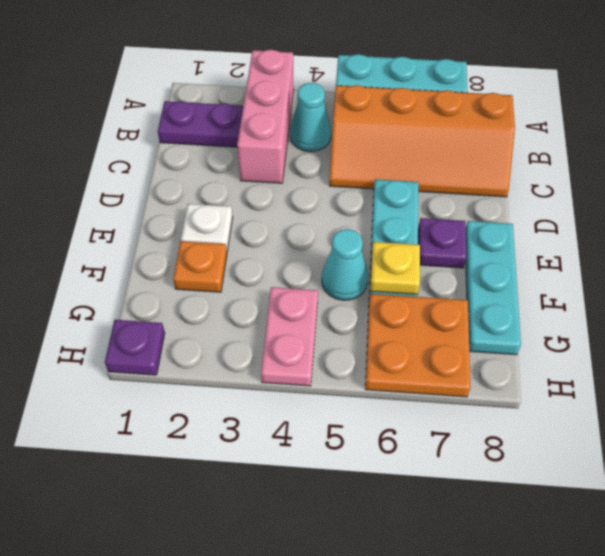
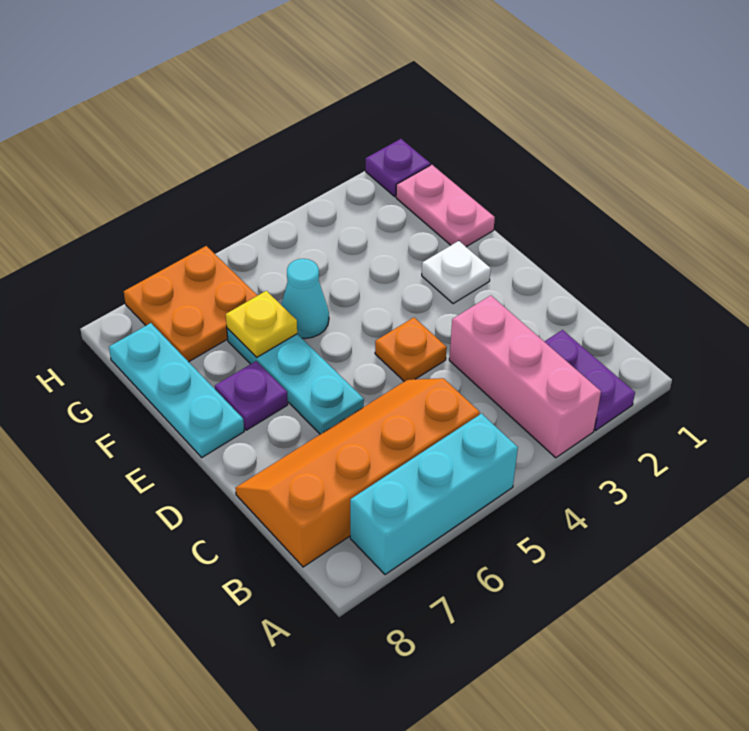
purple plate B1:B2 level 1 -> purple plate A2:B2 level 1
cyan cone B4 level 1 -> none
orange plate F2 level 1 -> orange plate D4 level 1
pink plate G4:H4 level 1 -> pink plate F1:G1 level 1

